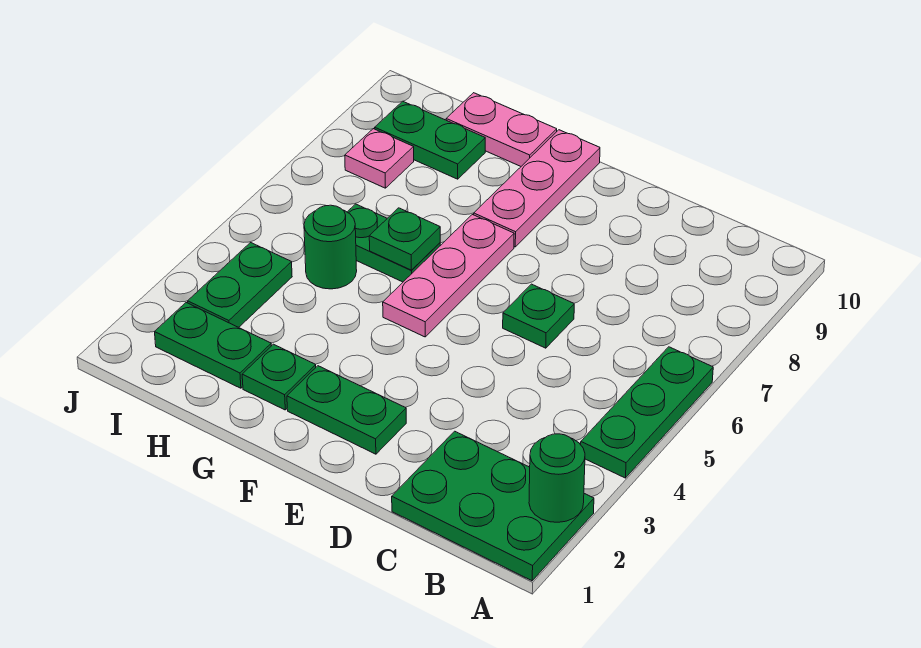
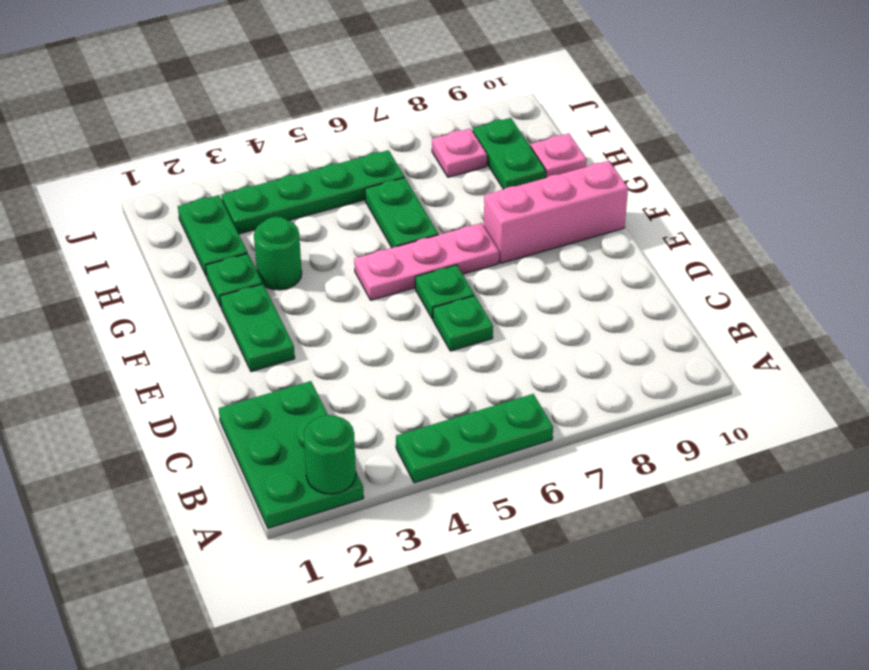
pink plate F8:F10 level 1 -> pink brick F8:F10 level 1
green plate G6 level 2 -> green plate E6 level 1
pink plate G10:H10 level 1 -> pink plate H10 level 1
green round brick H5 level 1 -> green round brick G3 level 1
green plate I3:I4 level 1 -> green plate I3:I6 level 1

